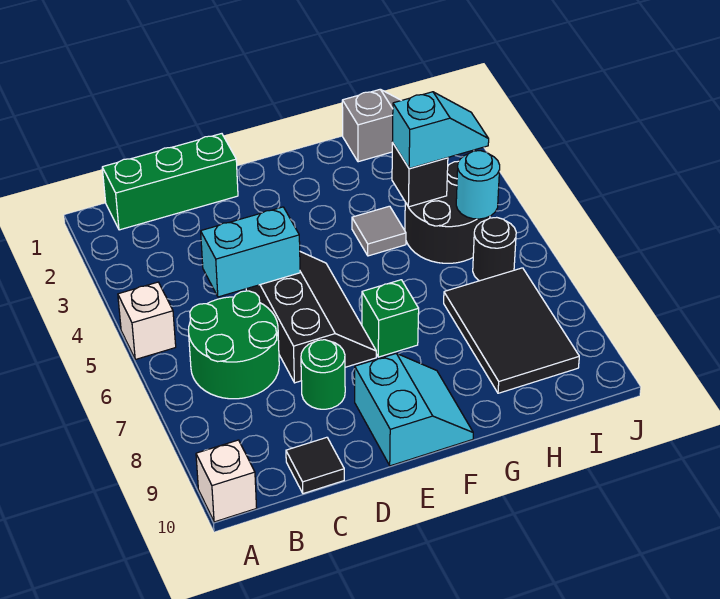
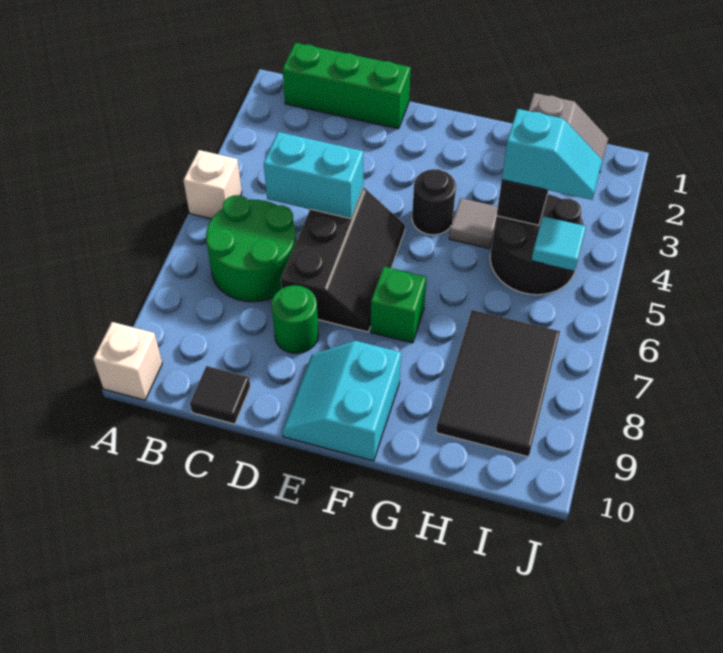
cyan slope E9:F10 level 1 top E -> cyan slope E9:F10 level 1 top F
cyan round brick I5 level 2 -> cyan tile I5 level 2
black round brick I6 level 1 -> black round brick F4 level 1

